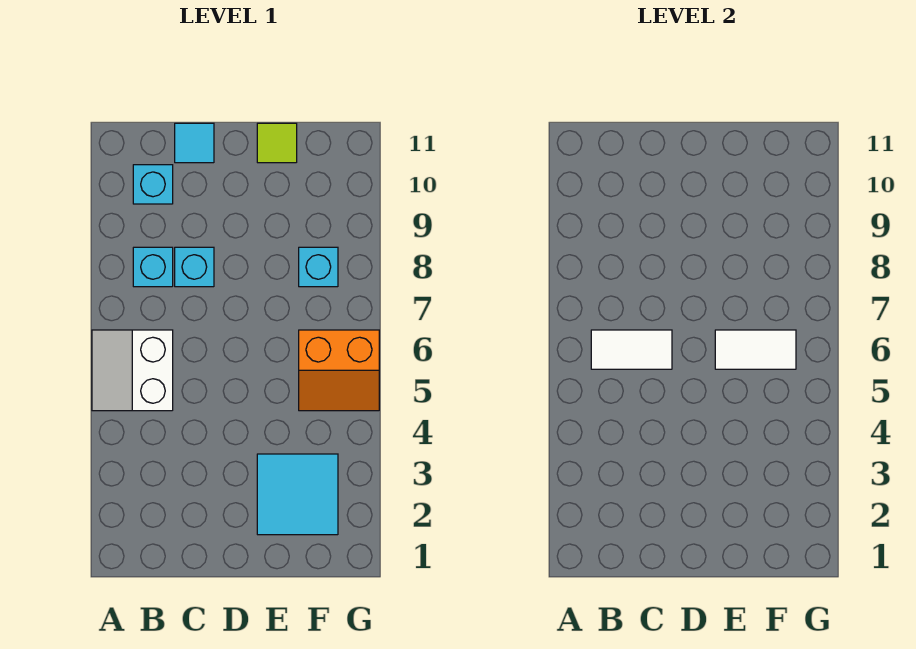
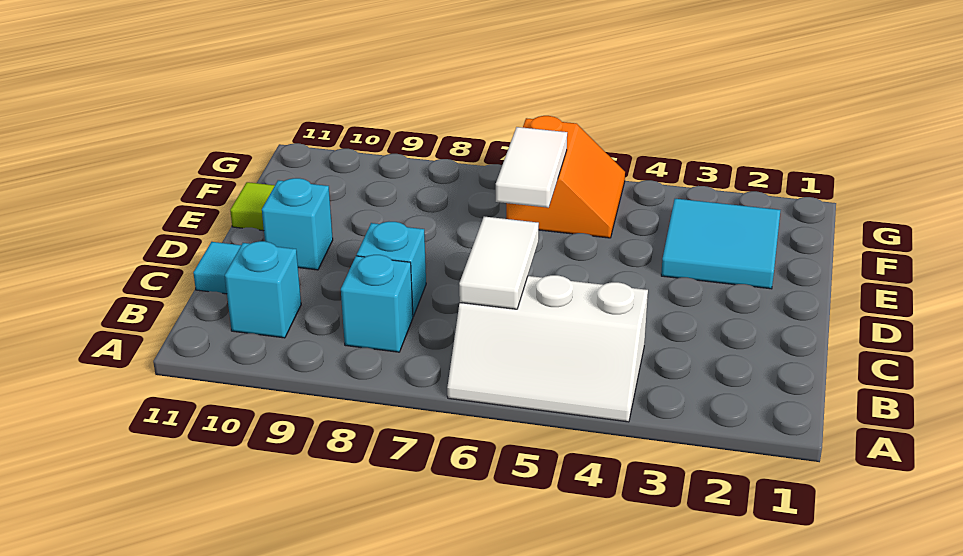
white slope A5:B6 level 1 top B -> white slope A4:B6 level 1 top B
cyan brick F8 level 1 -> cyan brick D10 level 1

